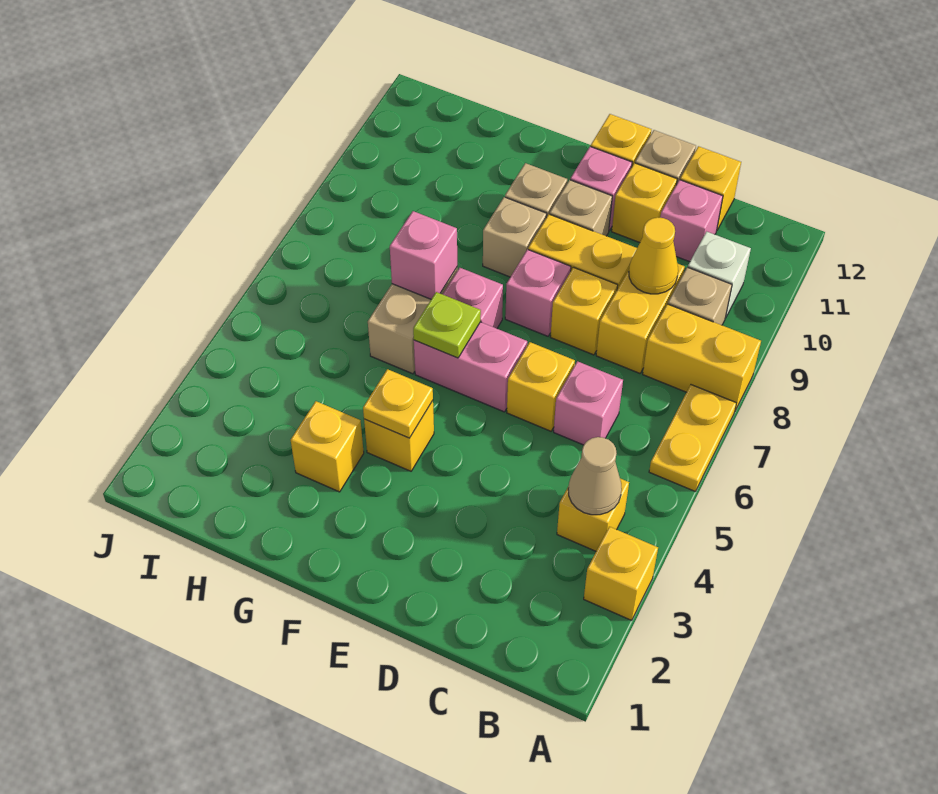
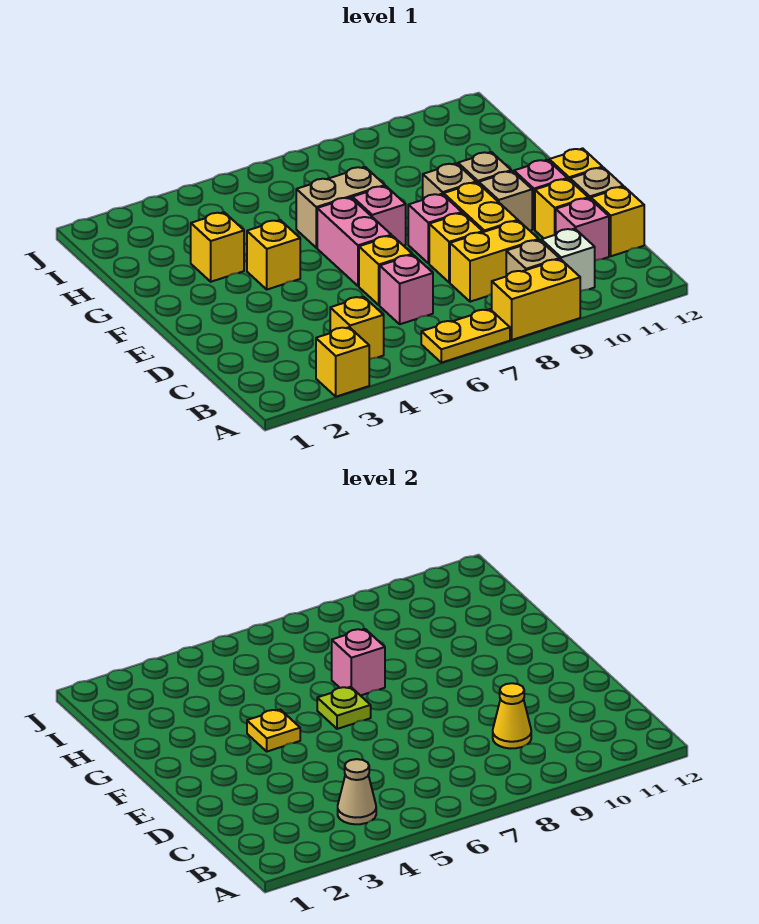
yellow brick A8:B8 level 1 -> yellow brick A8:A9 level 1

